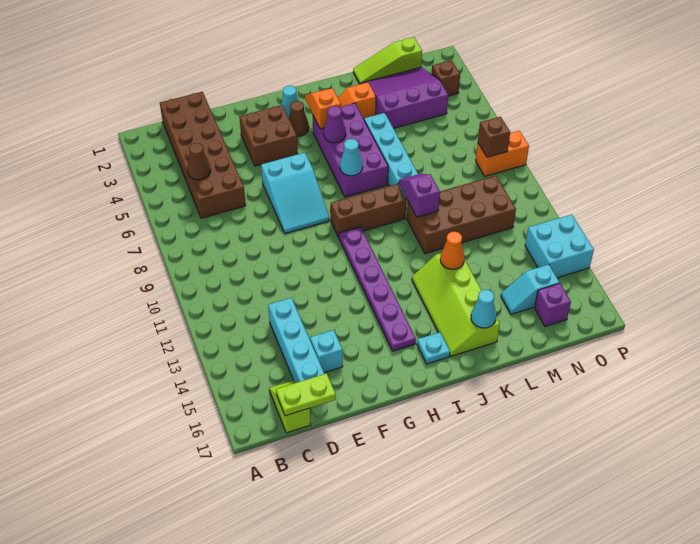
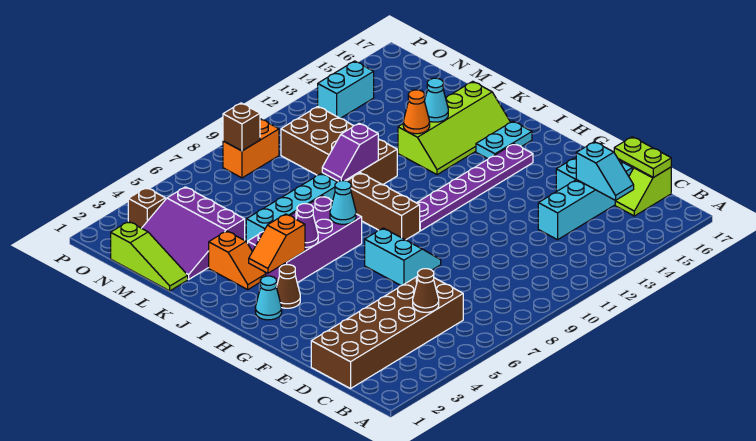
brown brick F3:G4 level 1 -> none
cyan slope F6:G8 level 1 top 6 -> cyan slope F7:G8 level 1 top 7
cyan plate I16 level 1 -> cyan plate I15:I16 level 1
cyan cone K16 level 2 -> cyan cone K14 level 2
cyan slope M15:N15 level 1 top N -> cyan slope C15:D15 level 2 top D
purple brick N16 level 1 -> none
orange brick O8:P8 level 1 -> orange brick O8:O9 level 1
cyan brick O13:P14 level 1 -> cyan brick O13:O14 level 1

